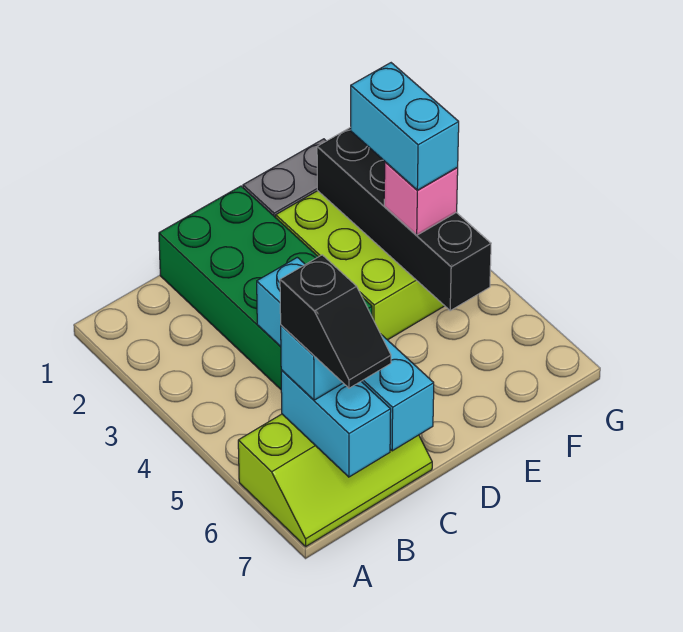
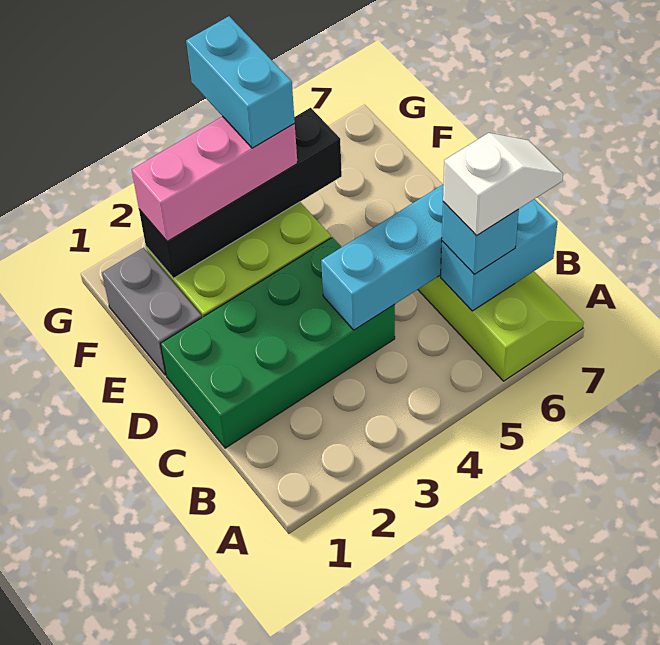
black slope B6:B7 level 4 top 6 -> white slope B6:B7 level 4 top 6
cyan brick F3:F4 level 4 -> cyan brick F4:G4 level 4
pink brick F4 level 3 -> pink brick F2:F4 level 3

